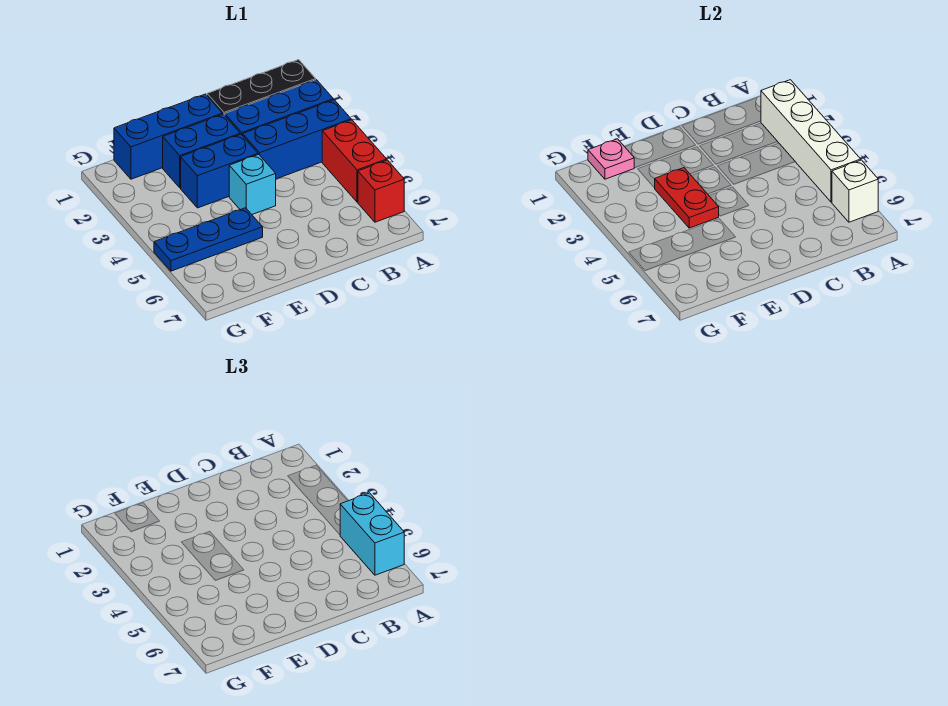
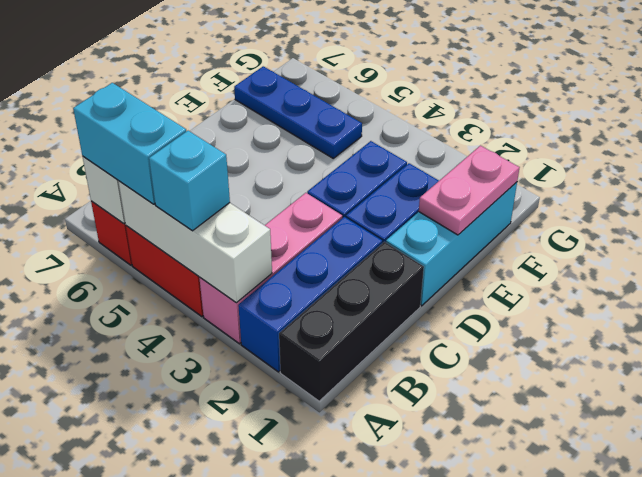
white brick A2:A5 level 2 -> white brick A3:A5 level 2
blue brick A3:C3 level 1 -> pink brick A3:C3 level 1
blue brick D1:F1 level 1 -> cyan brick D1:F1 level 1
cyan brick D4 level 1 -> cyan brick A4 level 3
red plate E3:E4 level 2 -> none
blue plate E5:G5 level 1 -> blue plate F5:F7 level 1
pink plate F1 level 2 -> pink plate E1:F1 level 2

